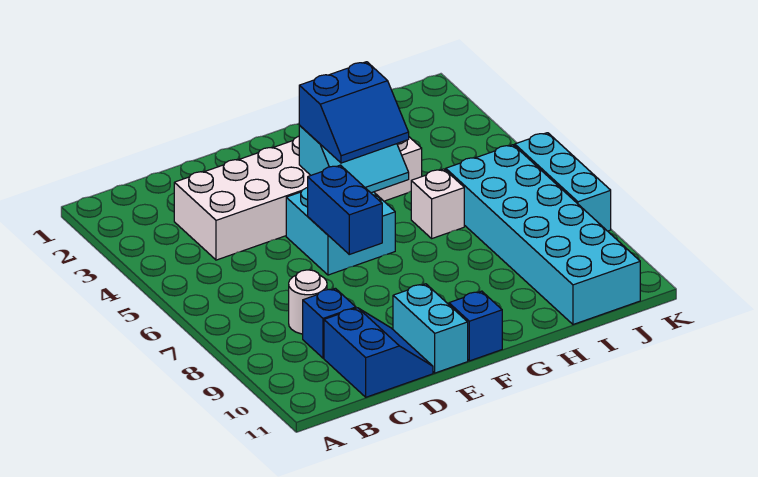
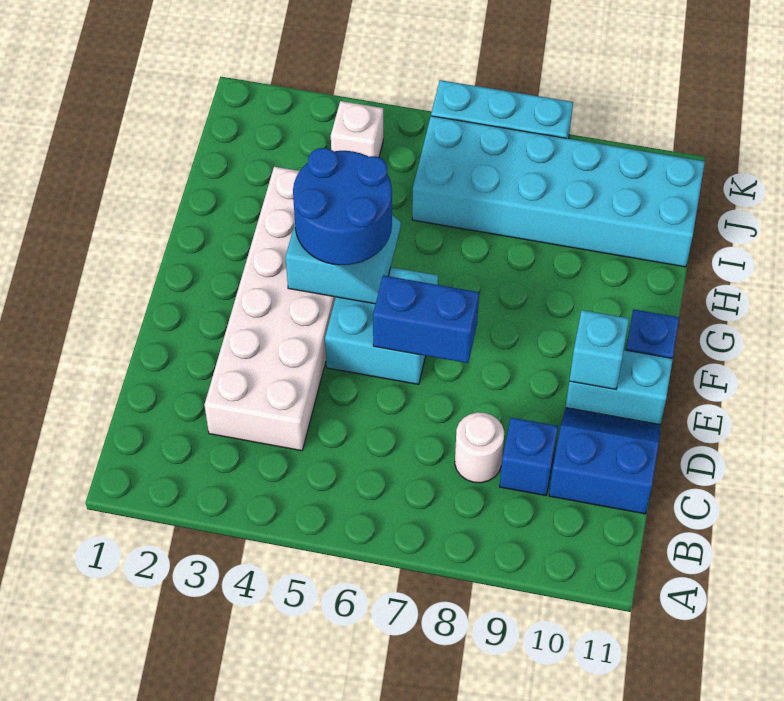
none -> cyan brick E10 level 2
blue slope F4:G5 level 3 top 4 -> blue round brick F4:G5 level 3
white brick H6 level 1 -> white brick J4 level 1

